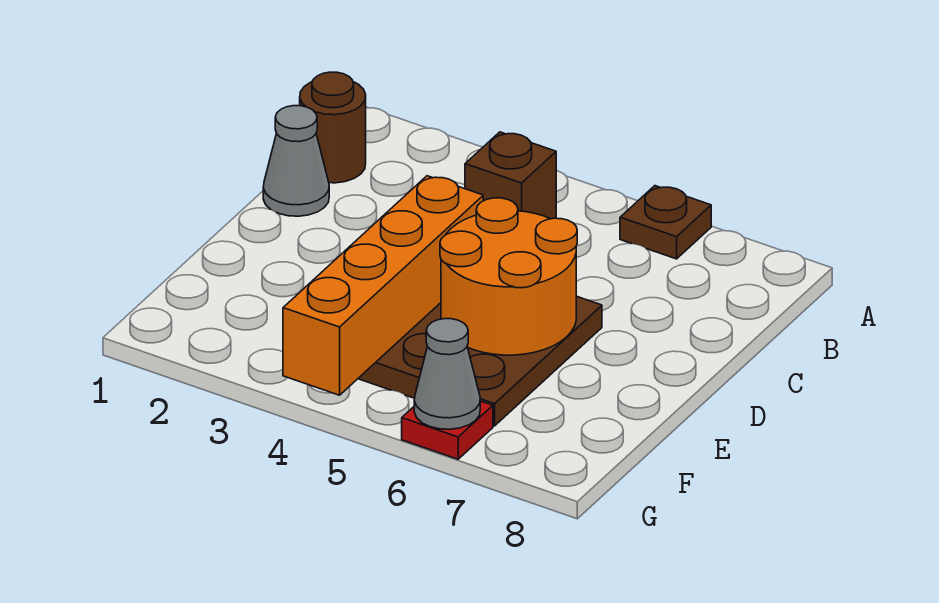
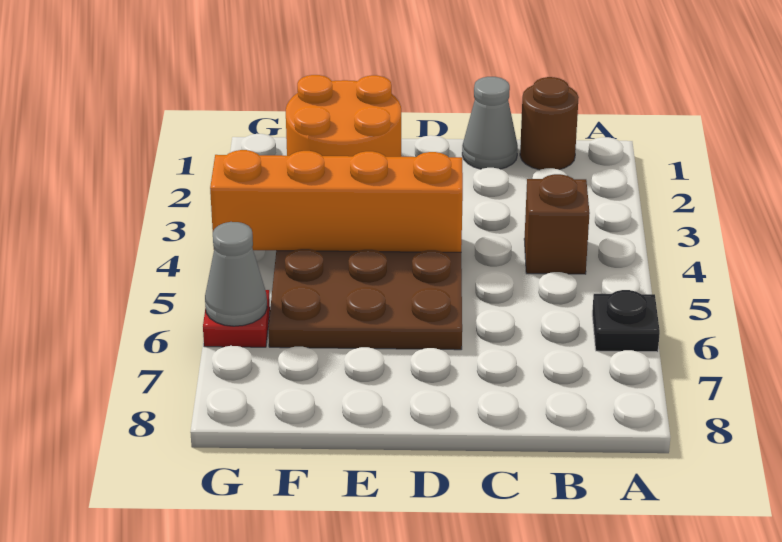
brown plate A6 level 1 -> black plate A6 level 1
orange round brick D5:E6 level 2 -> orange round brick E1:F2 level 1

